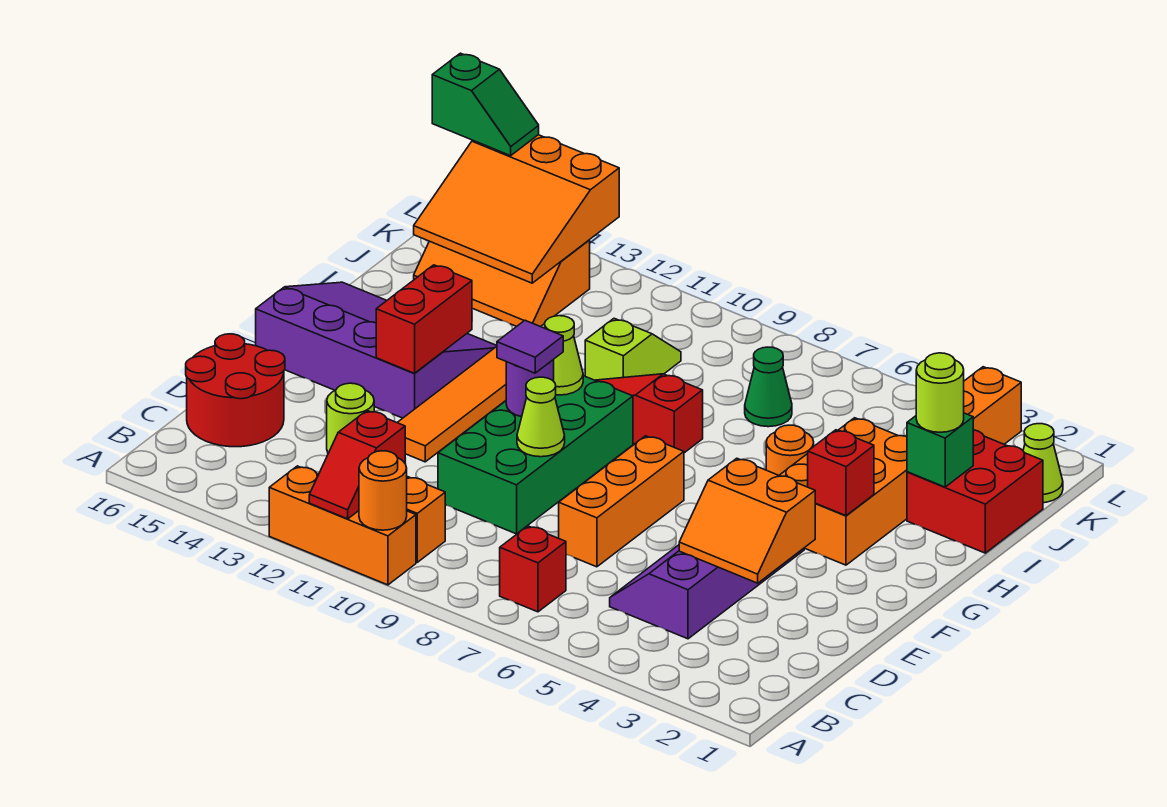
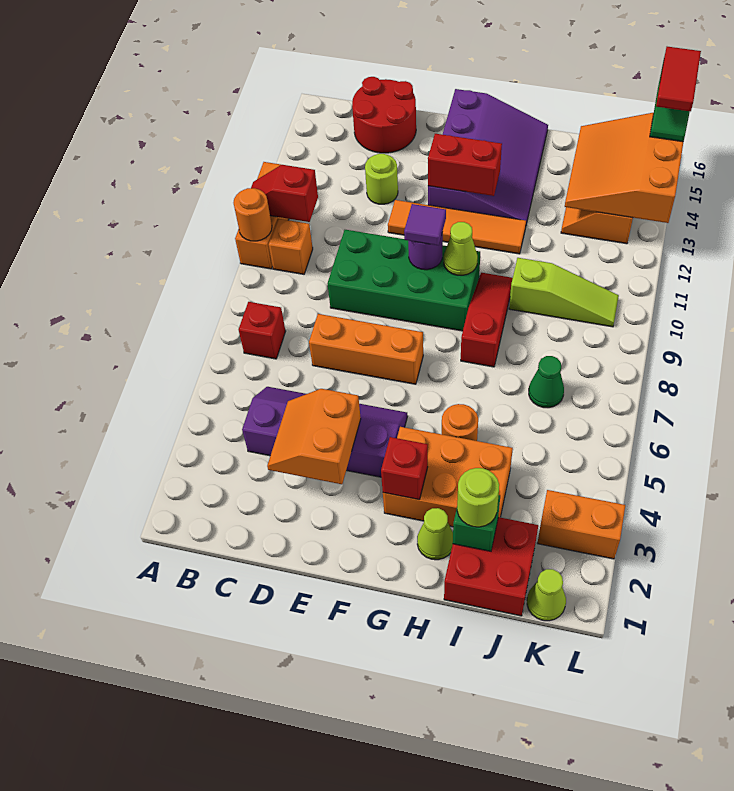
lime cone E9 level 2 -> lime cone H2 level 1
lime slope I10:J10 level 1 top I -> lime slope I10:K10 level 1 top I
none -> red tile L15:L16 level 4

